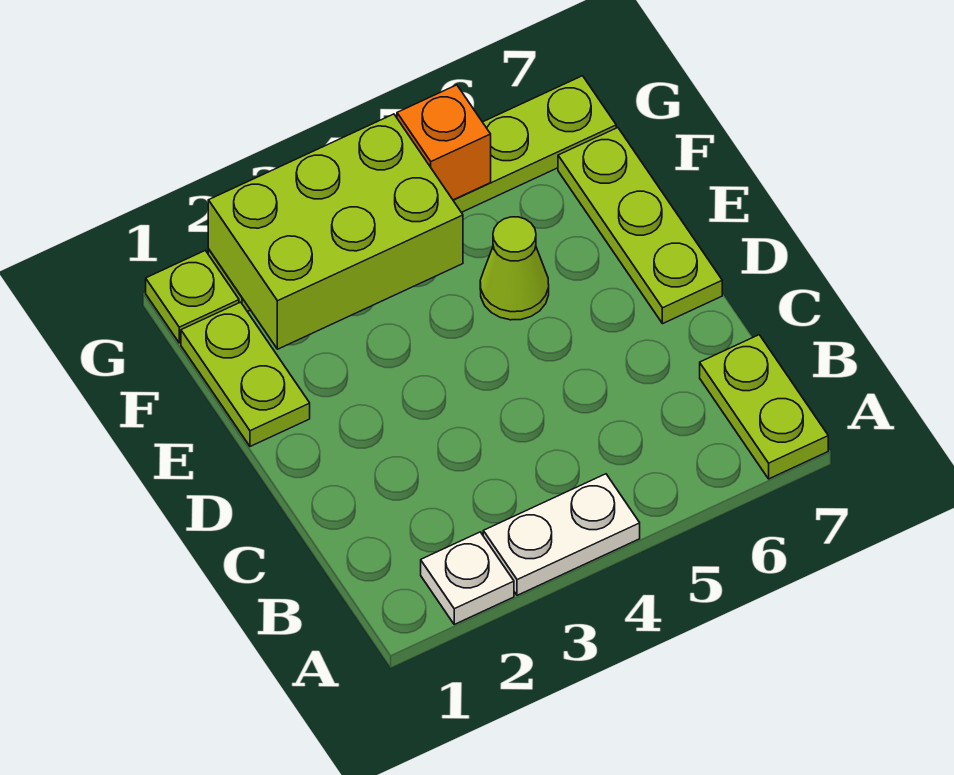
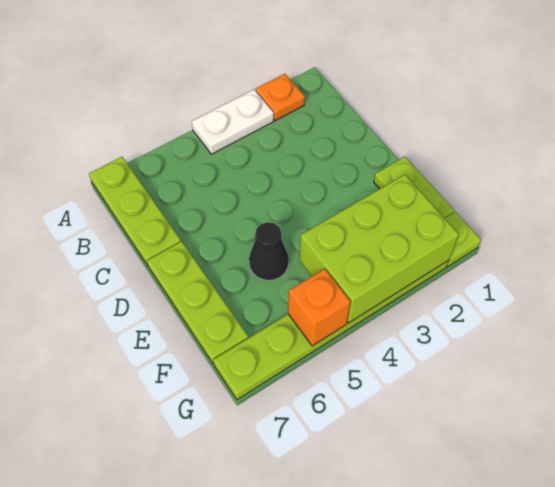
white plate A2 level 1 -> orange plate A2 level 1
lime plate A7:B7 level 1 -> lime plate A7:C7 level 1
lime cone E5 level 1 -> black cone E5 level 1

